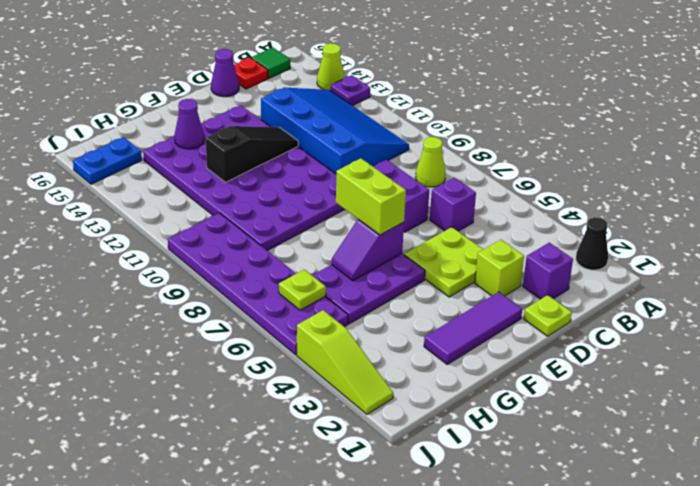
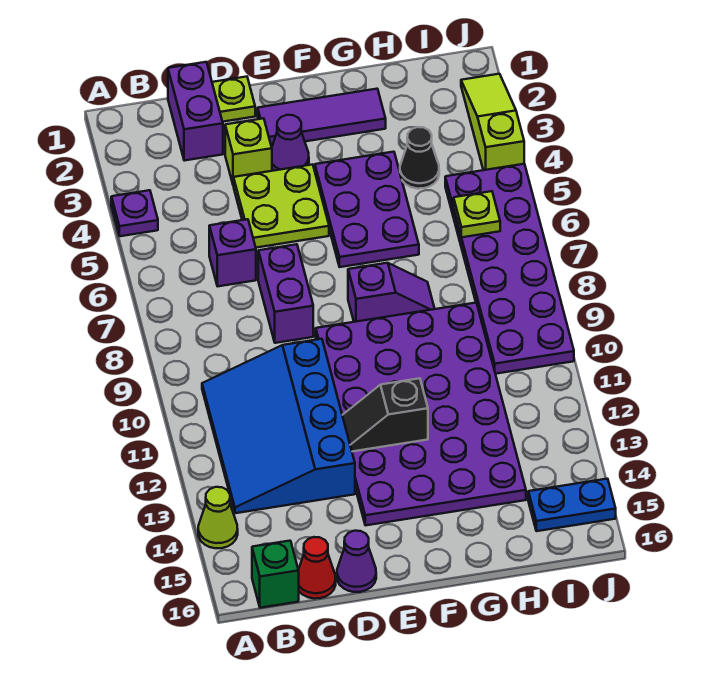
black cone A2 level 1 -> black cone H4 level 1
purple plate A13 level 1 -> purple plate A4 level 1
lime cone B8 level 1 -> none
green tile B16 level 1 -> green brick B16 level 1
purple brick C2 level 1 -> purple brick C1:C2 level 1
red plate C16 level 1 -> red cone C16 level 1
black slope E12:G12 level 2 top G -> black slope E12:F12 level 2 top F
purple plate F5:H6 level 1 -> purple plate F4:G6 level 1
purple slope F6:G6 level 2 top F -> purple slope F8:G8 level 1 top F
lime brick F6:F7 level 3 -> none
purple cone G14 level 2 -> purple cone E3 level 1

